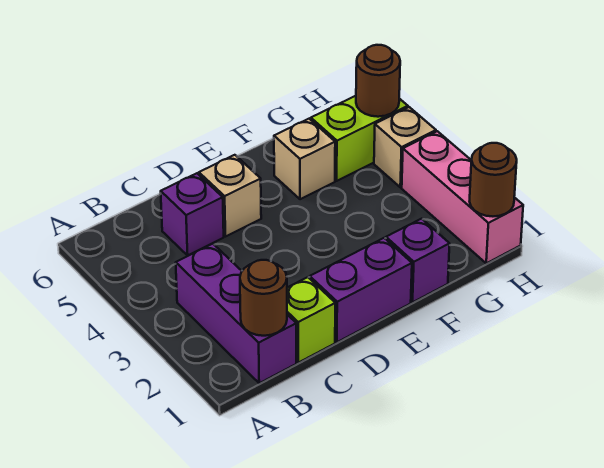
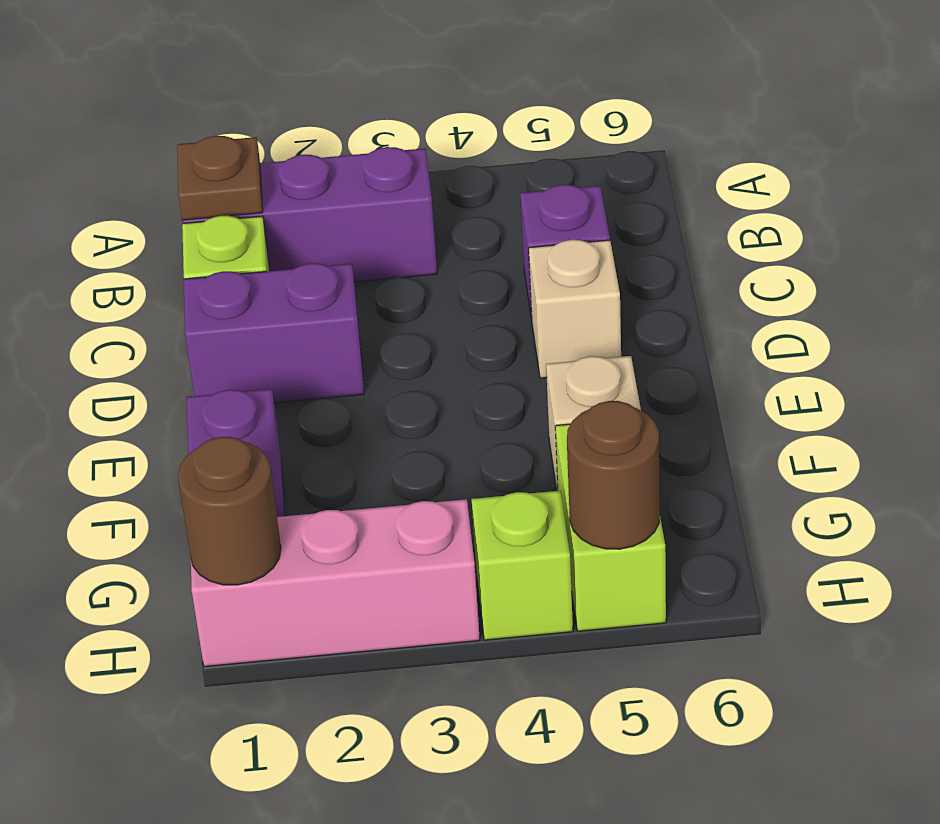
brown round brick B1 level 2 -> brown plate B1 level 2
purple brick D1:E1 level 1 -> purple brick D1:D2 level 1
tan brick H4 level 1 -> lime brick H4 level 1

